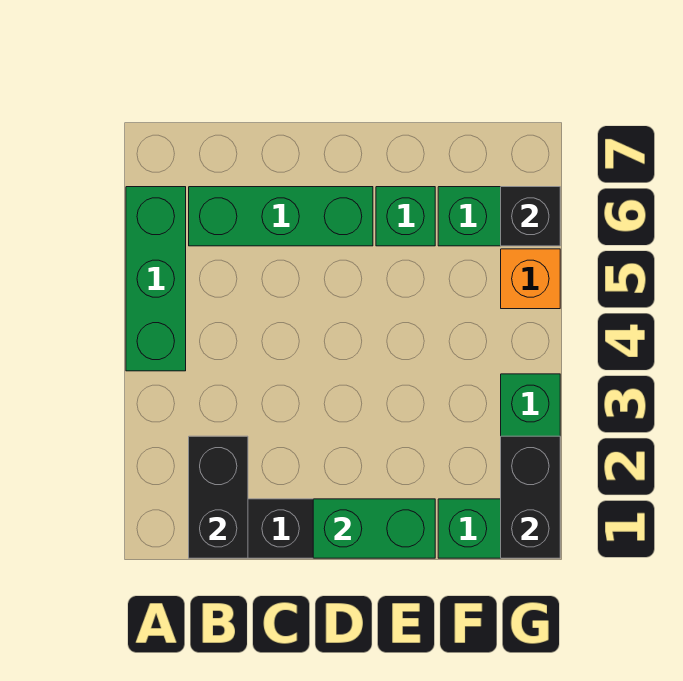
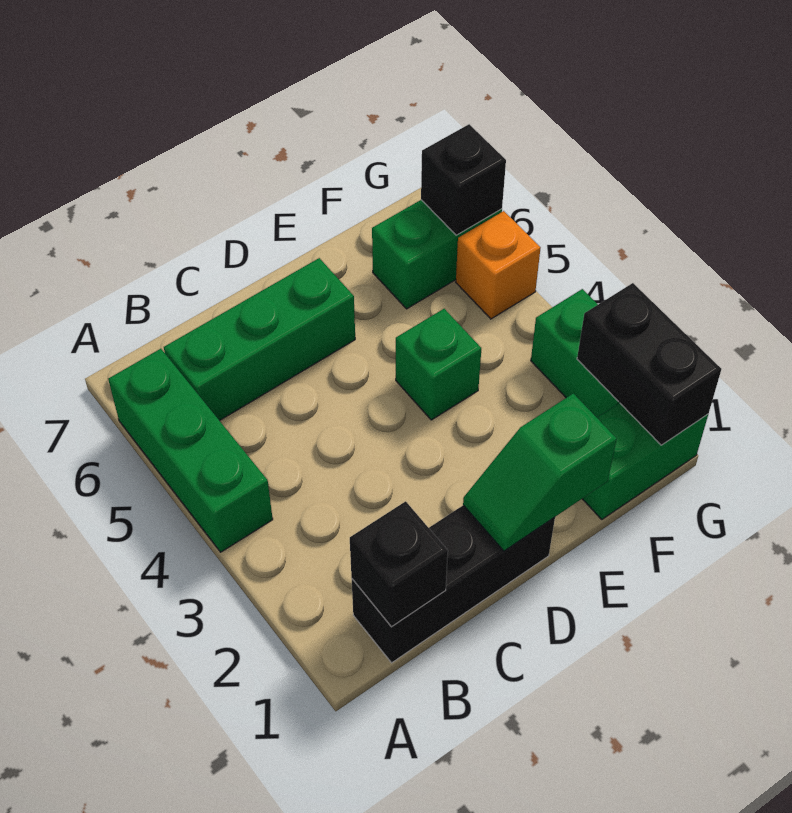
black brick B1:B2 level 2 -> black brick B1 level 2
green brick D1:E1 level 2 -> green slope D1:E1 level 2 top E
green brick E6 level 1 -> green brick E4 level 1

